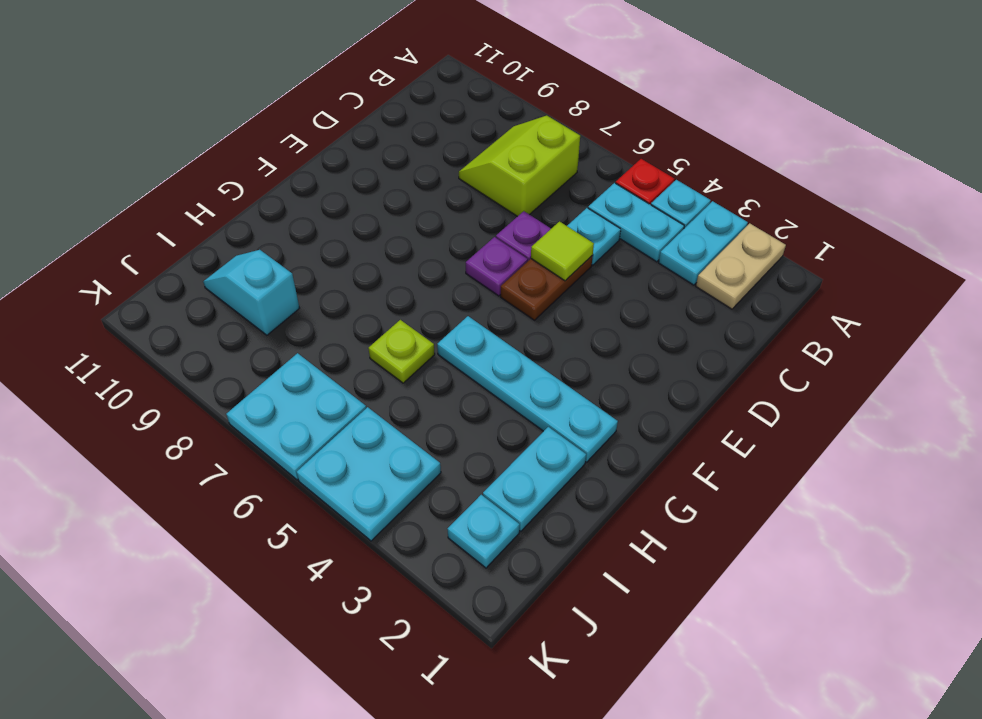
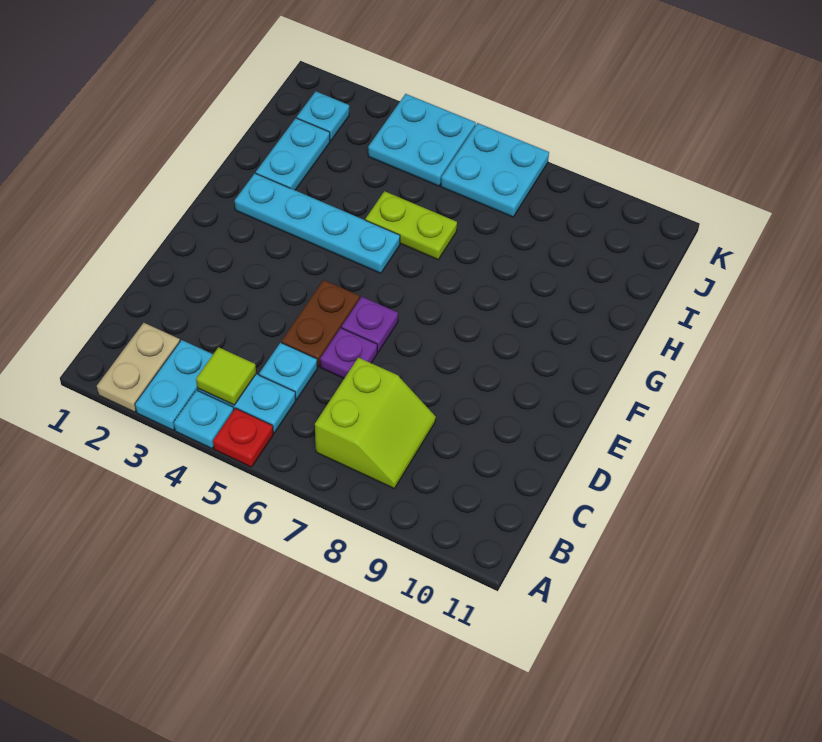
lime tile D5 level 2 -> lime tile B4 level 2
lime plate H6 level 1 -> lime plate H5:H6 level 1
cyan slope I9:I10 level 1 top 9 -> none

